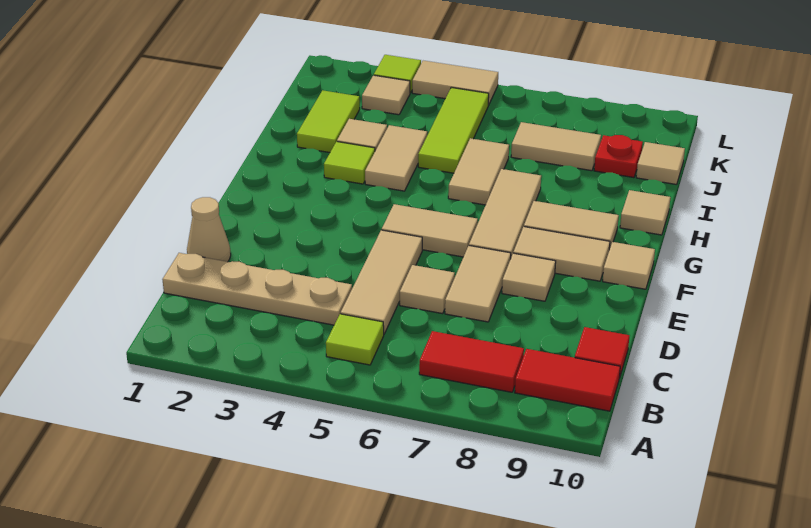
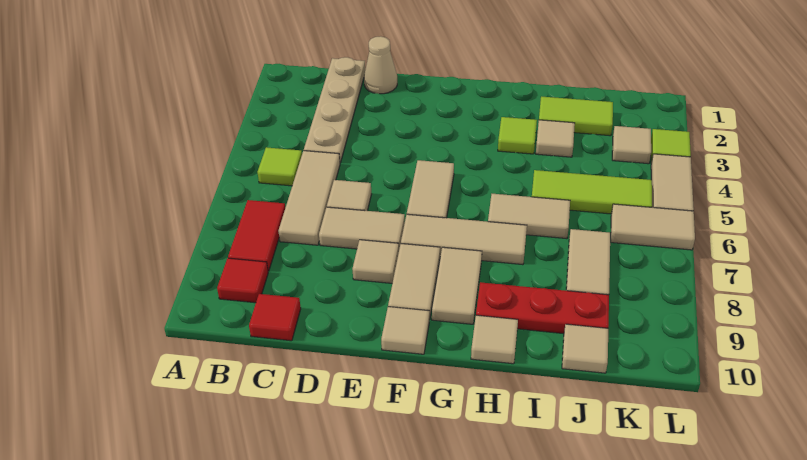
red tile B9:B10 level 1 -> red tile B9 level 1
tan tile C5:E5 level 1 -> tan tile C5:C7 level 1
tan tile H4:I4 level 1 -> tan tile K6:L6 level 1
red plate J9 level 1 -> red plate H9:J9 level 1

